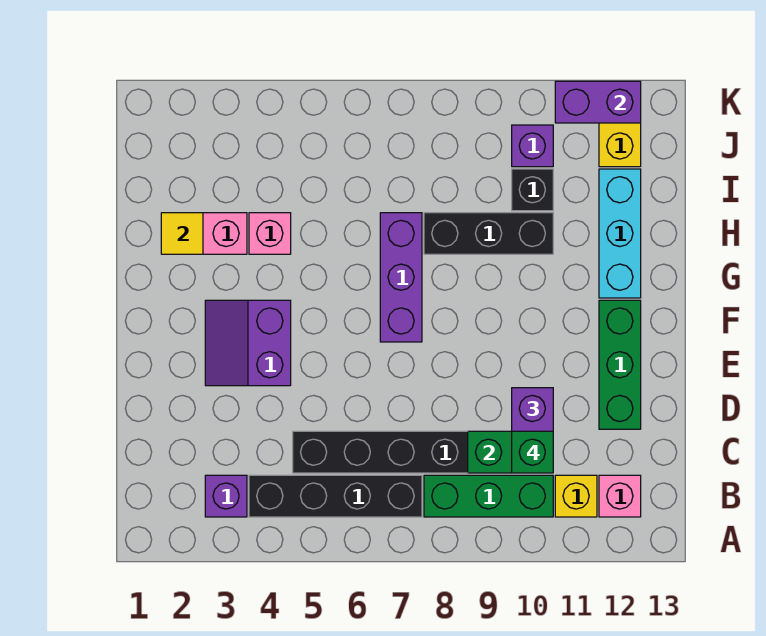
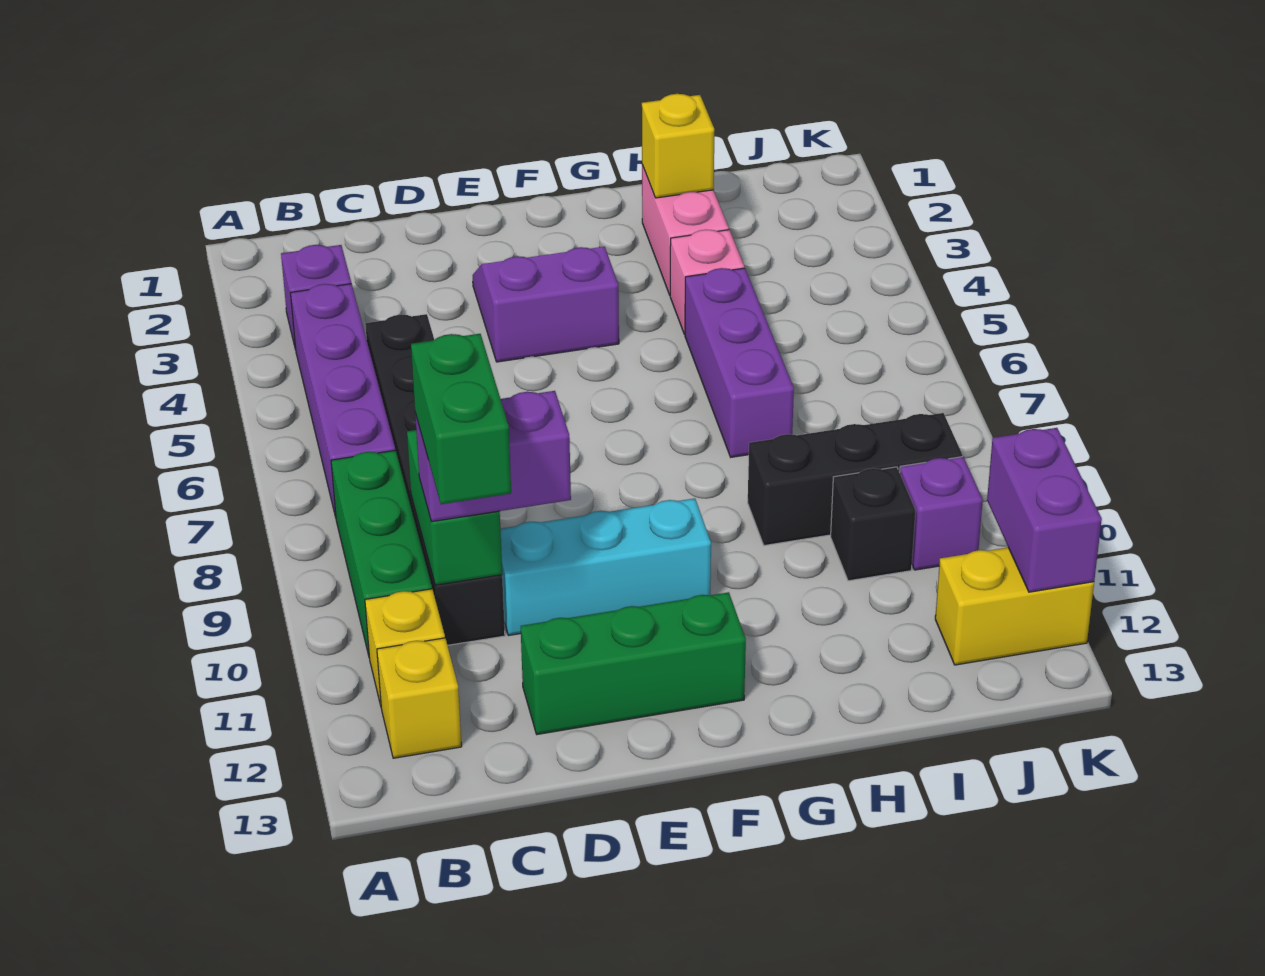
black brick B4:B7 level 1 -> purple brick B4:B7 level 1
pink brick B12 level 1 -> yellow brick B12 level 1
green brick C10 level 4 -> green brick C10:C11 level 4
purple brick F7:H7 level 1 -> purple brick H5:H7 level 1
cyan brick G12:I12 level 1 -> cyan brick D10:F10 level 1
yellow tile H2 level 2 -> yellow brick H2 level 2
black brick H8:H10 level 1 -> black brick H9:J9 level 1

